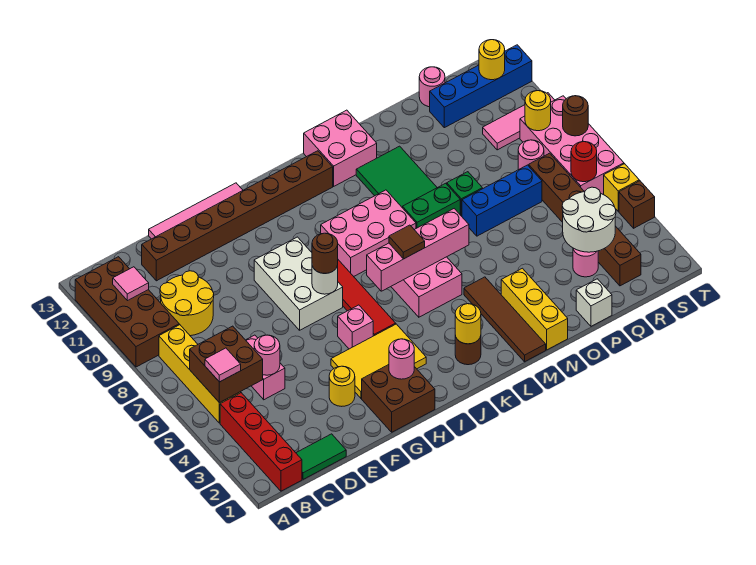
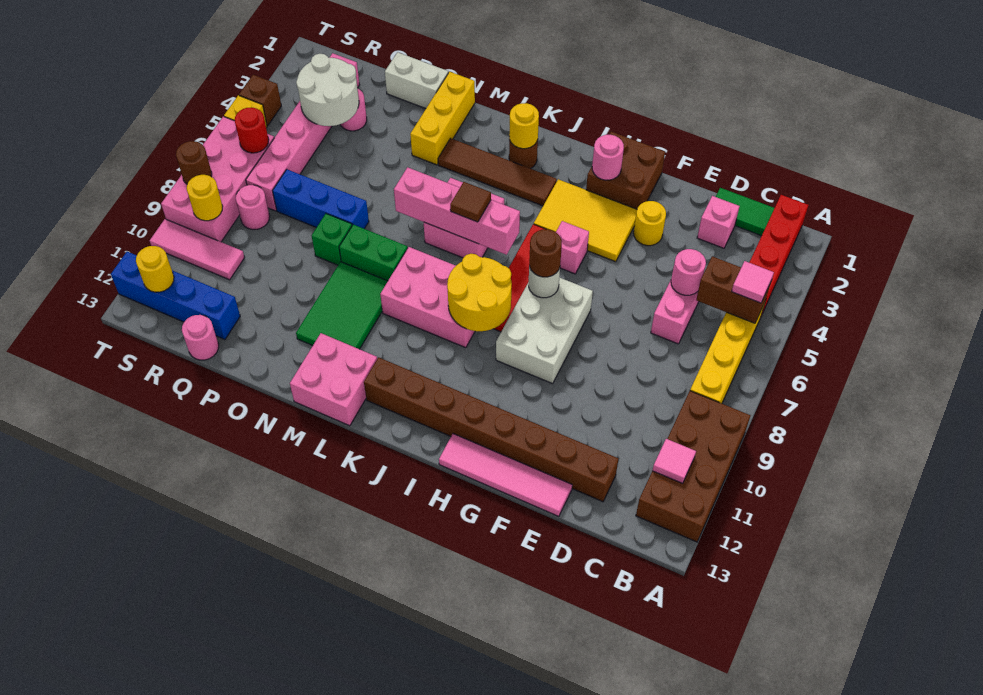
brown brick B5:C6 level 2 -> brown brick B5:C5 level 2
yellow round brick C9:D10 level 1 -> yellow round brick I8:J9 level 2
none -> pink brick D2 level 1
brown tile M1:M4 level 1 -> brown tile J3:M3 level 1
white brick P1 level 1 -> white brick O1:P1 level 1
brown brick R2:R7 level 1 -> pink brick R2:R7 level 1

